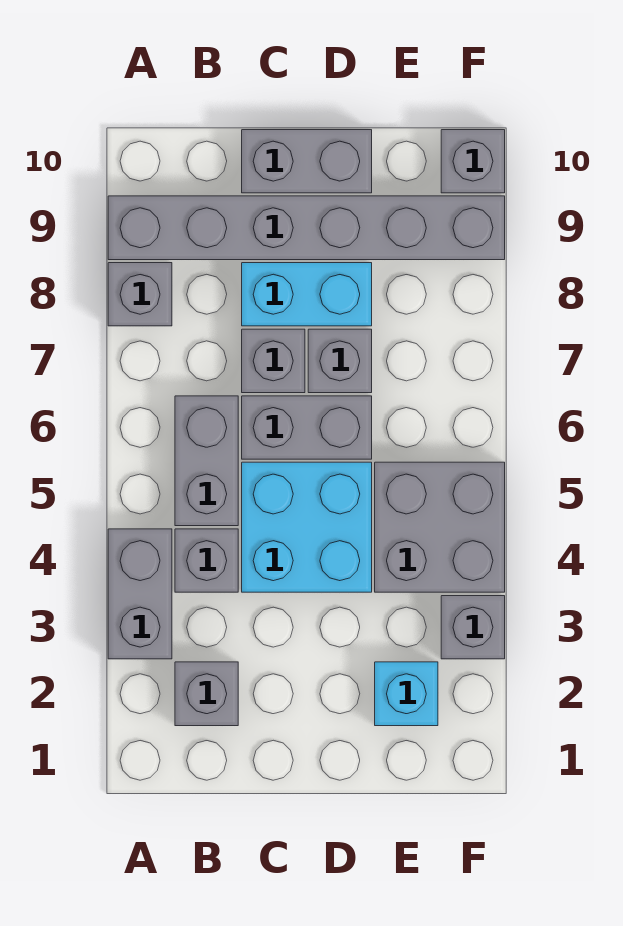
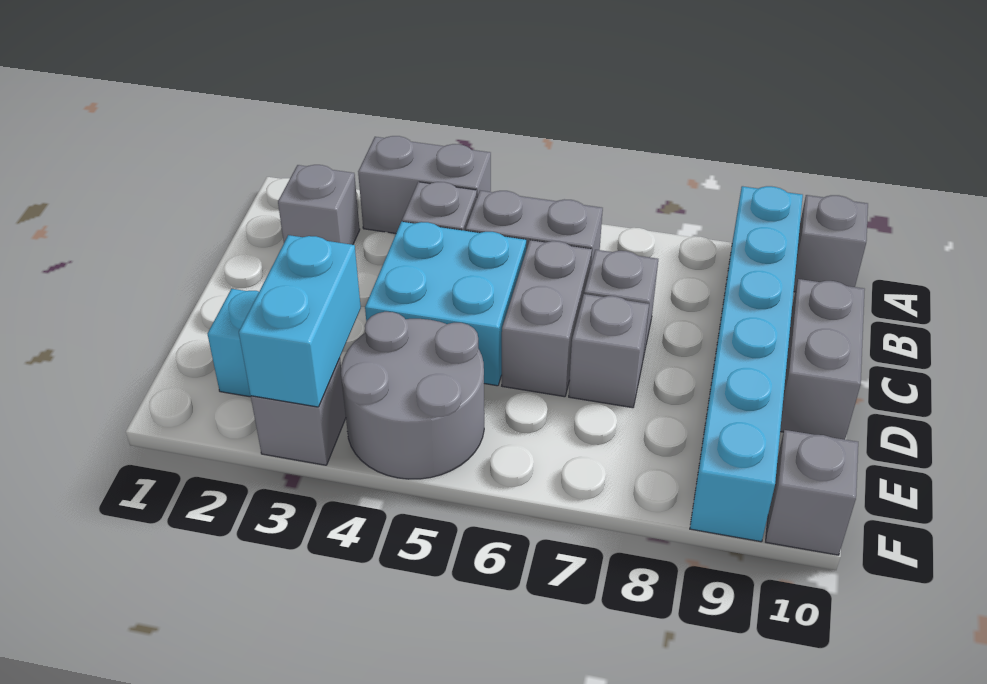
grey brick A8 level 1 -> grey brick A10 level 1
grey brick A9:F9 level 1 -> cyan brick A9:F9 level 1
cyan brick C8:D8 level 1 -> cyan brick E3:F3 level 2
grey brick E4:F5 level 1 -> grey round brick E4:F5 level 1

